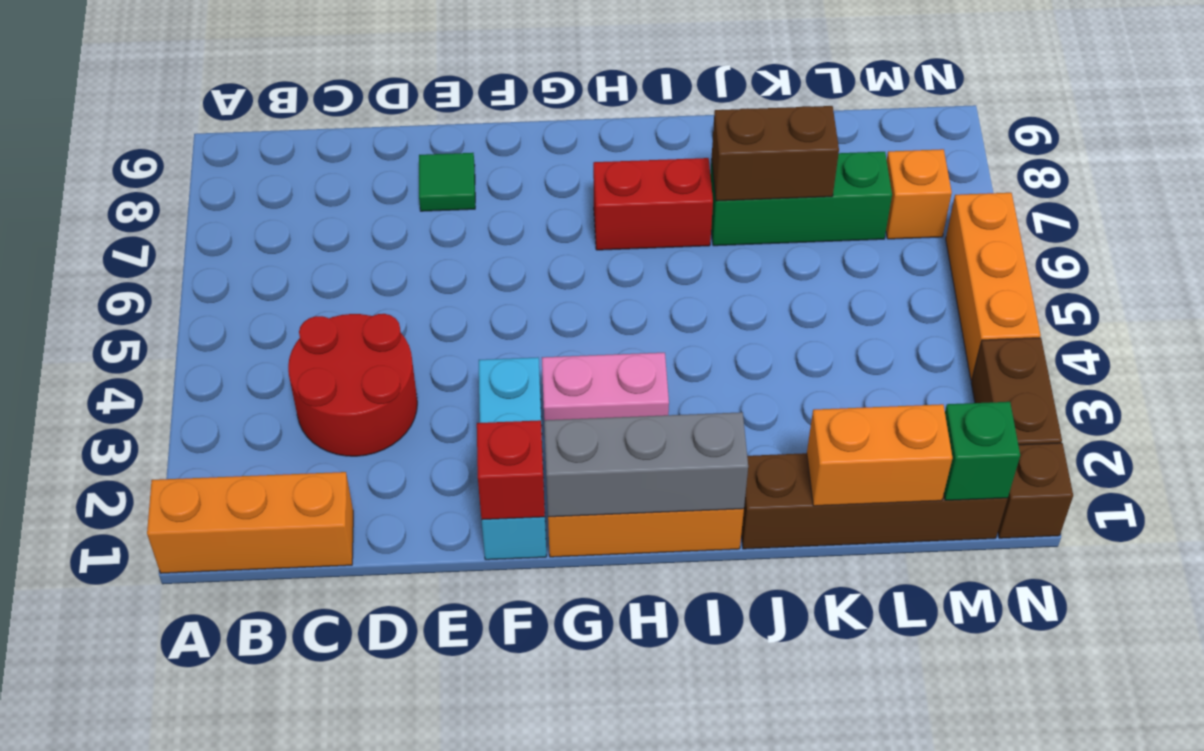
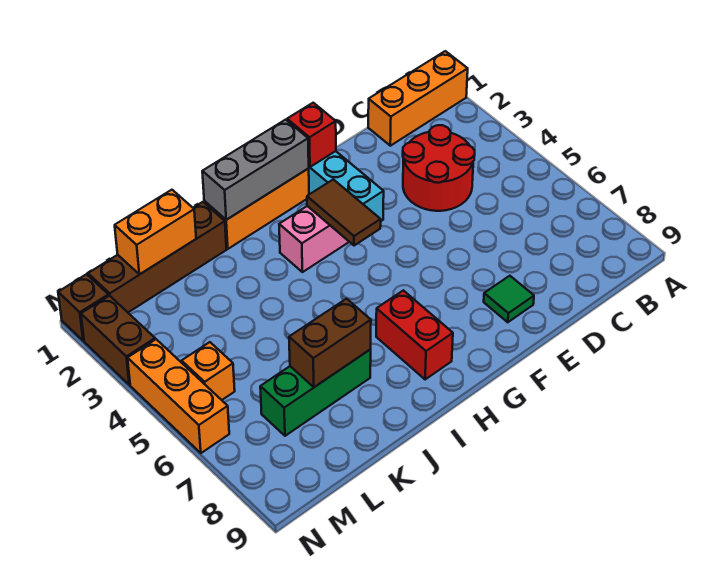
none -> brown tile G3:G4 level 2
red brick H7:I7 level 1 -> red brick H7:H8 level 1
green brick M1 level 2 -> none
orange brick M7 level 1 -> orange brick M5 level 1

